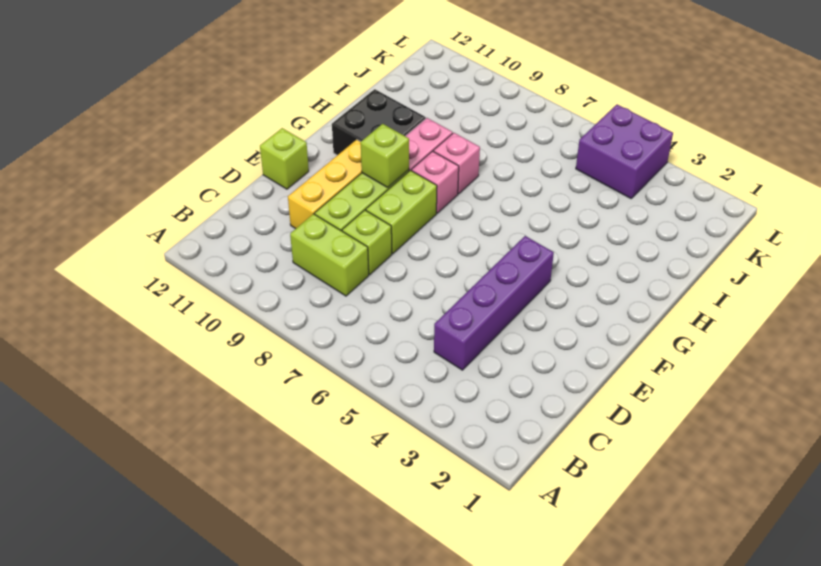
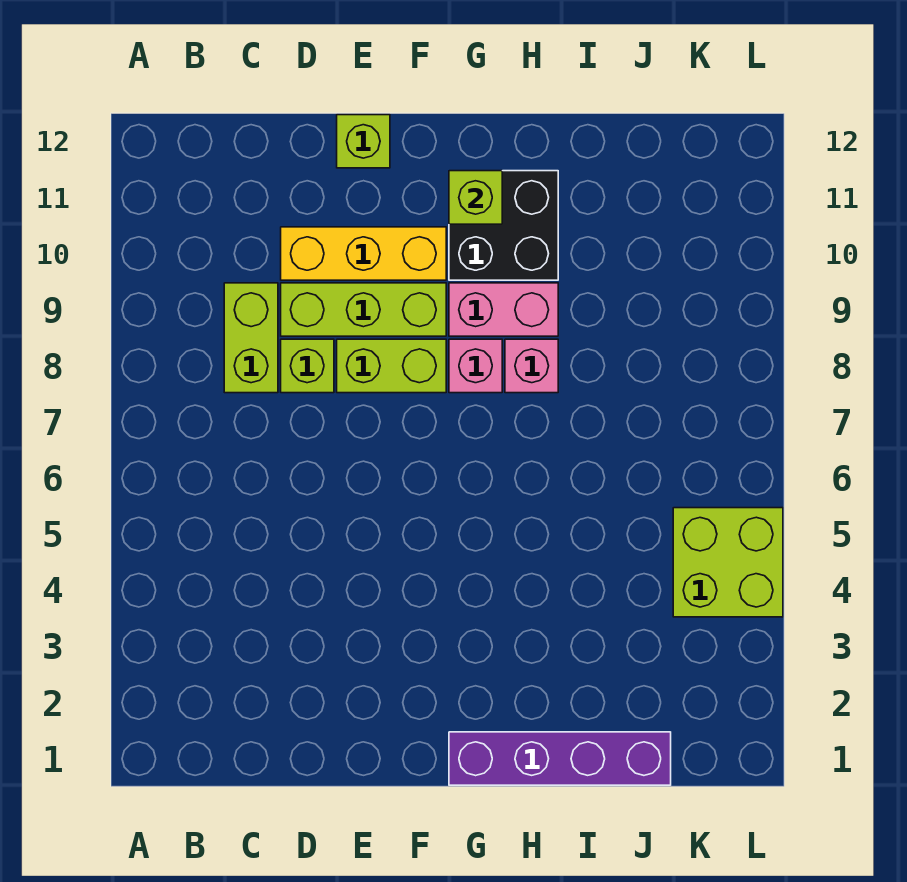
purple brick C4:F4 level 1 -> purple brick G1:J1 level 1
lime brick F9 level 2 -> lime brick G11 level 2
purple brick K4:L5 level 1 -> lime brick K4:L5 level 1

